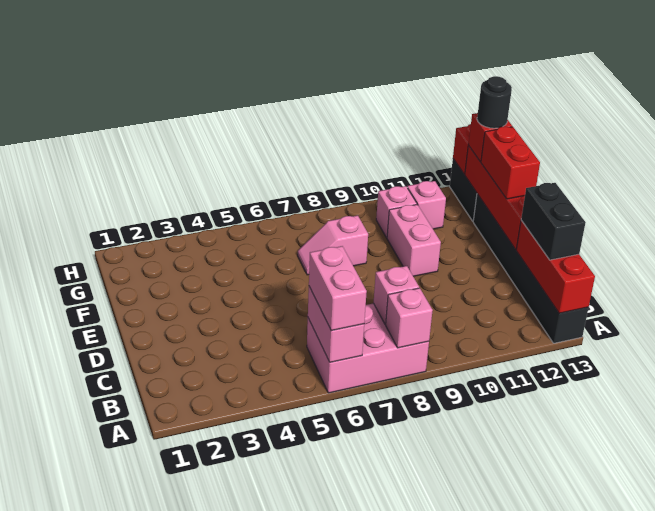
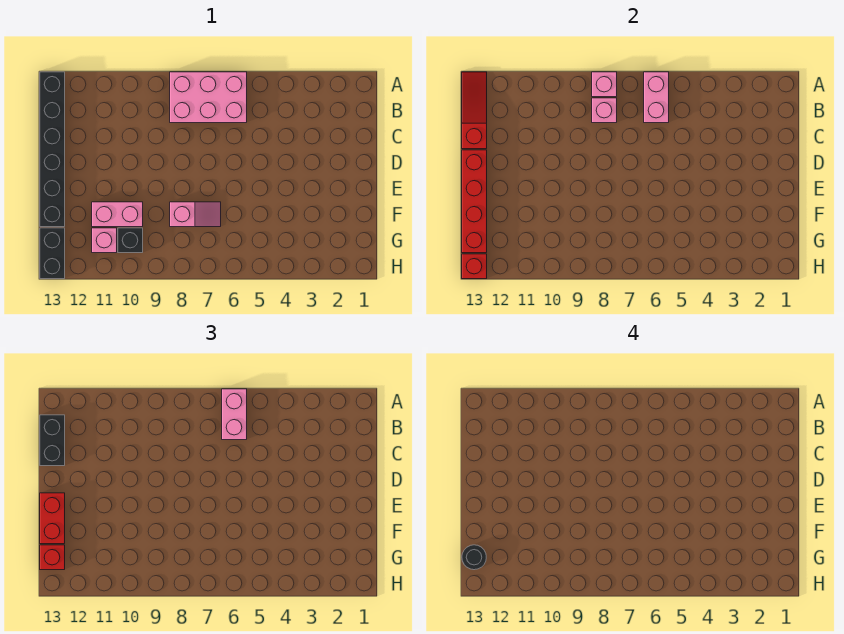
red brick A13:C13 level 2 -> red slope A13:C13 level 2 top C
pink brick E10:F10 level 1 -> pink brick F10:F11 level 1
pink brick G10 level 1 -> black brick G10 level 1

